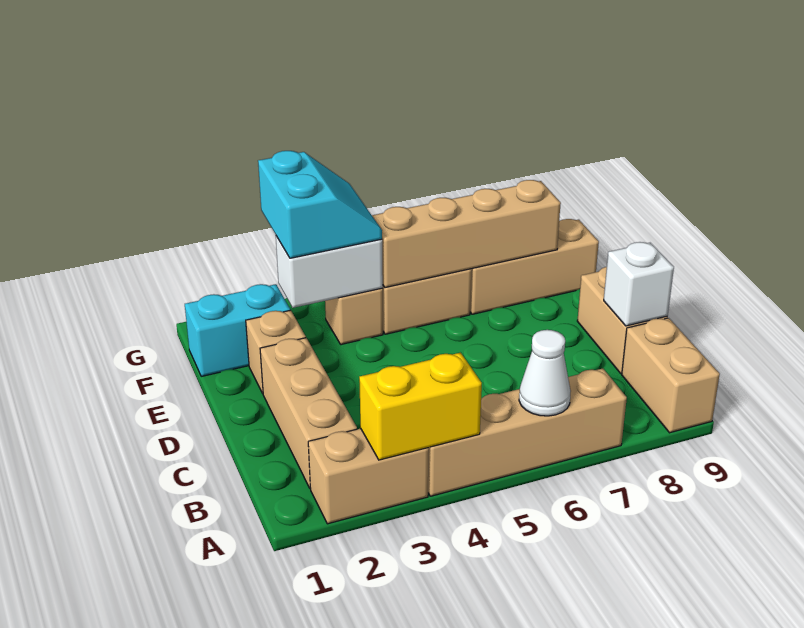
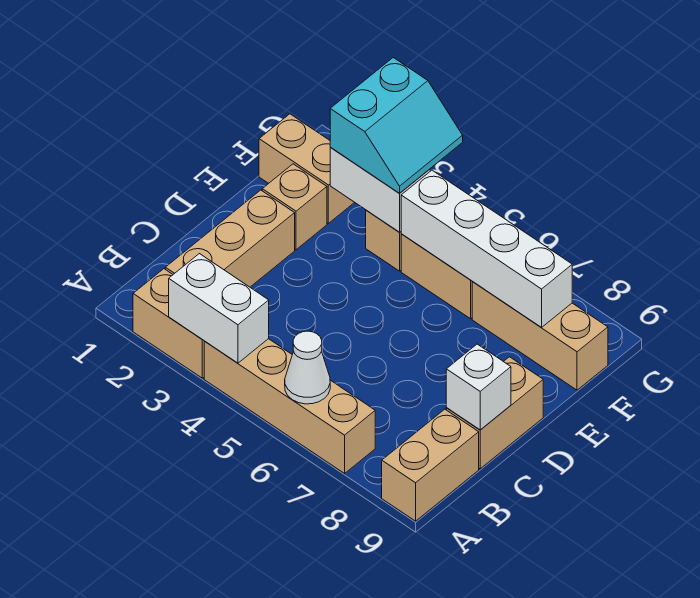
yellow brick A3:A4 level 2 -> white brick A3:A4 level 2
cyan brick F1:F2 level 1 -> tan brick F1:F2 level 1
tan brick F5:F8 level 2 -> white brick F5:F8 level 2

